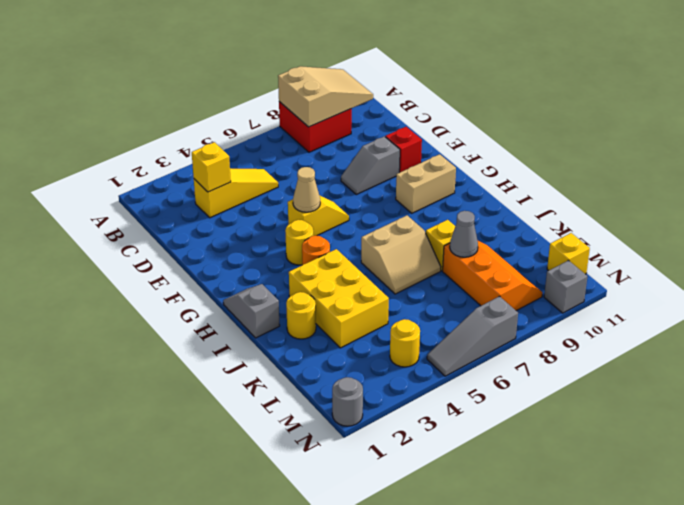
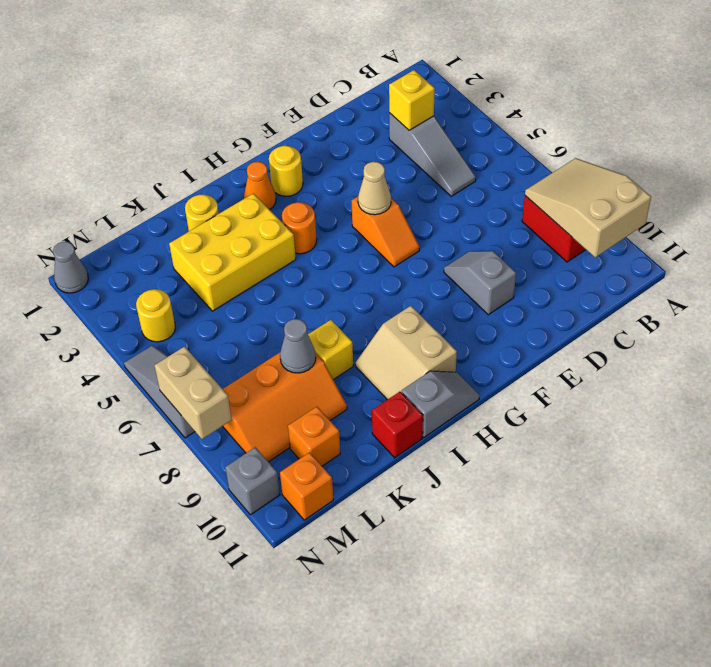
tan slope A8:B10 level 2 top 8 -> tan slope A8:B10 level 2 top 10
yellow slope C3:C5 level 1 top 3 -> grey slope C3:C5 level 1 top 3
red brick E10 level 1 -> red brick J11 level 1
yellow slope F5:F6 level 1 top 5 -> orange slope F5:F6 level 1 top 5
yellow round brick G4 level 1 -> yellow round brick G2 level 1
tan brick G9:G10 level 1 -> tan brick N7:N8 level 2
grey slope H1:I1 level 1 top I -> grey slope H11:I11 level 1 top I
none -> orange cone H2 level 1
tan slope I6:J7 level 1 top I -> tan slope H9:I10 level 1 top H
none -> orange brick L10 level 1
yellow brick M11 level 1 -> orange brick M11 level 1
grey round brick N1 level 1 -> grey cone N1 level 1

